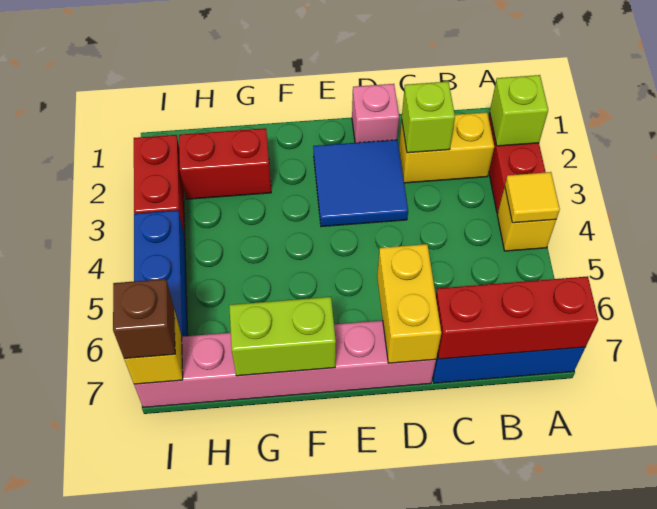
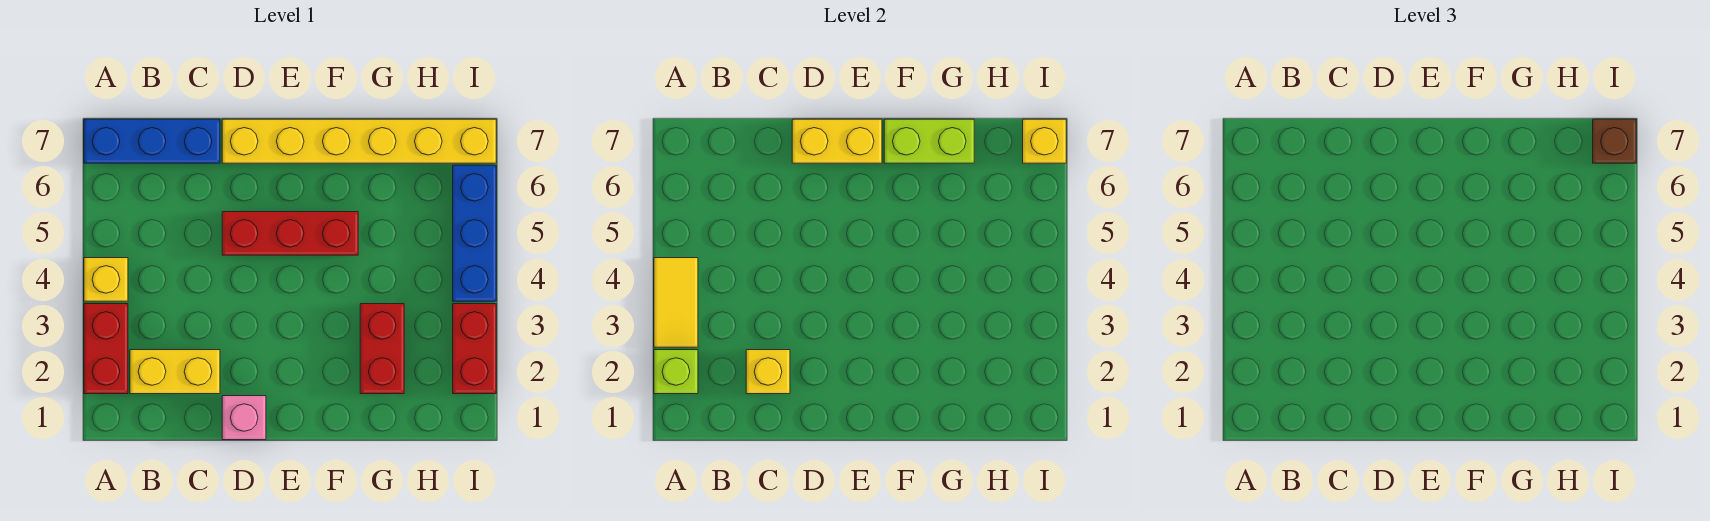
yellow tile A4 level 2 -> yellow tile A3:A4 level 2
red brick A7:C7 level 2 -> red brick D5:F5 level 1
lime brick C2 level 2 -> yellow brick C2 level 2
blue tile D2:E3 level 1 -> none
yellow brick D6:D7 level 2 -> yellow brick D7:E7 level 2
pink brick D7:I7 level 1 -> yellow brick D7:I7 level 1
red brick G2:H2 level 1 -> red brick G2:G3 level 1

